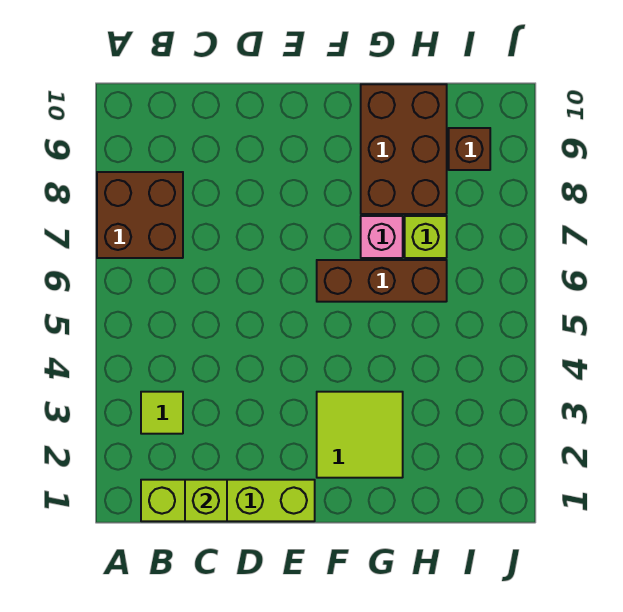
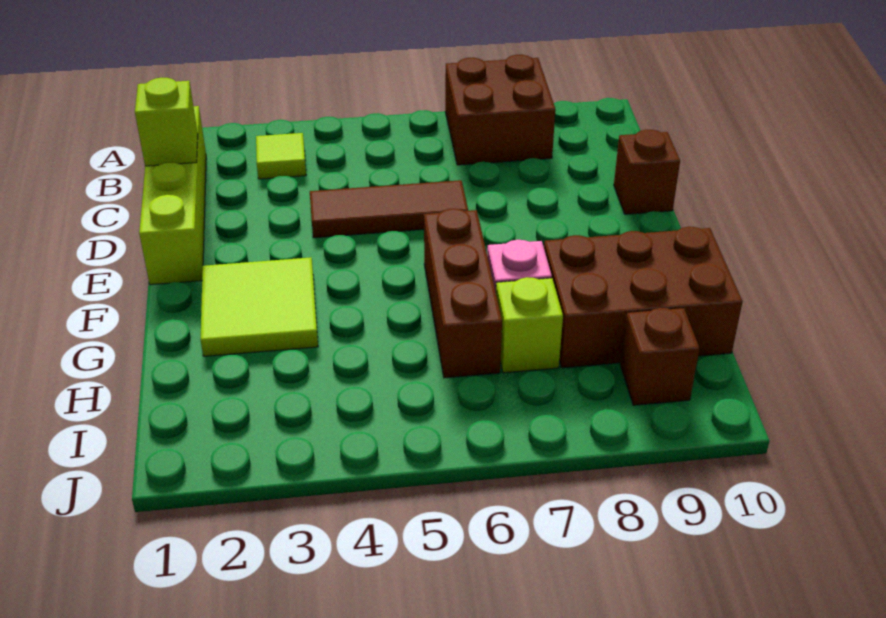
none -> brown tile D4:D6 level 1
none -> brown brick D10 level 1

